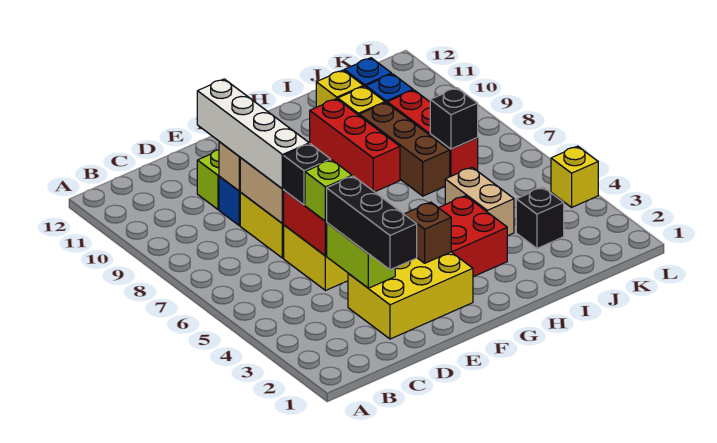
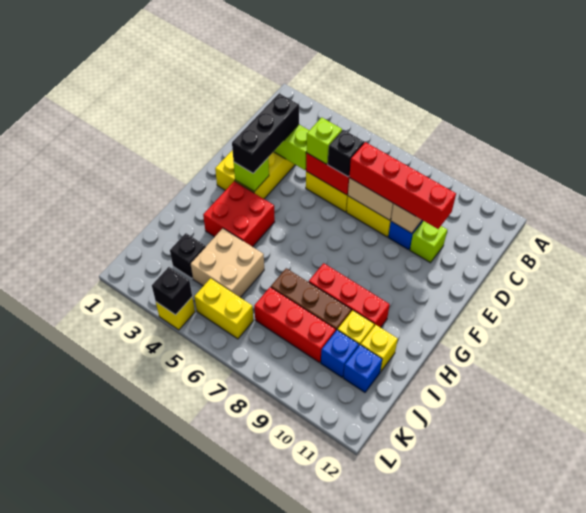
black brick D2:D4 level 3 -> black brick D3:F3 level 3
white brick D7:D10 level 3 -> red brick D7:D10 level 3
brown brick F3 level 2 -> lime brick F3 level 2
tan brick I4:I5 level 1 -> tan brick I4:J5 level 1
black brick J7 level 2 -> black brick L4 level 2
none -> yellow brick K5:K6 level 1

